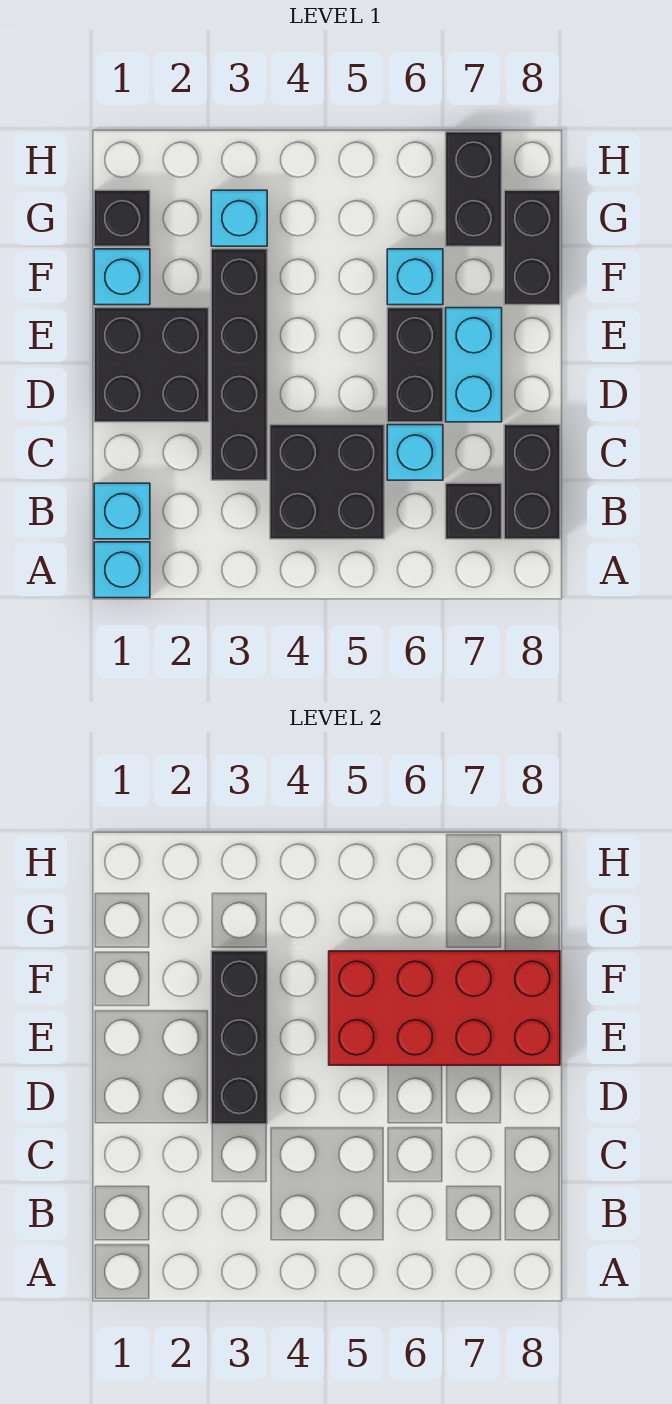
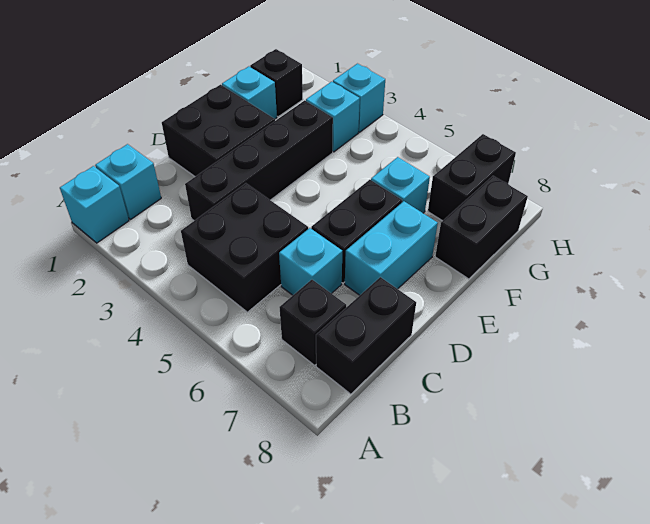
black brick D3:F3 level 2 -> none
red brick E5:F8 level 2 -> none
none -> cyan brick H3 level 1

